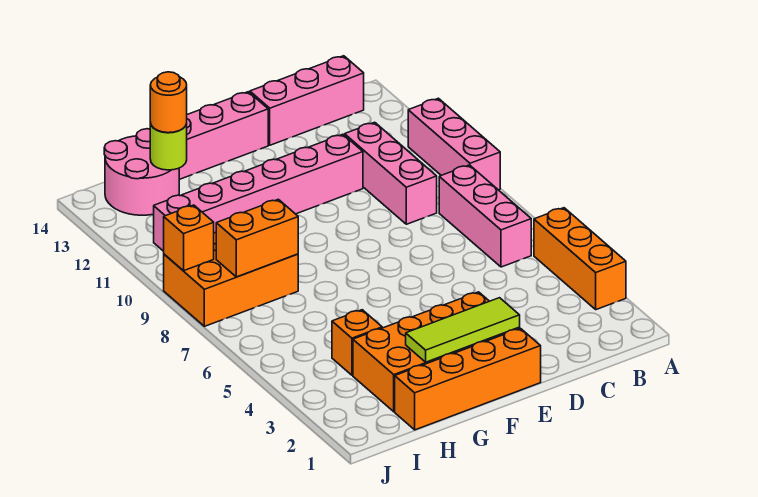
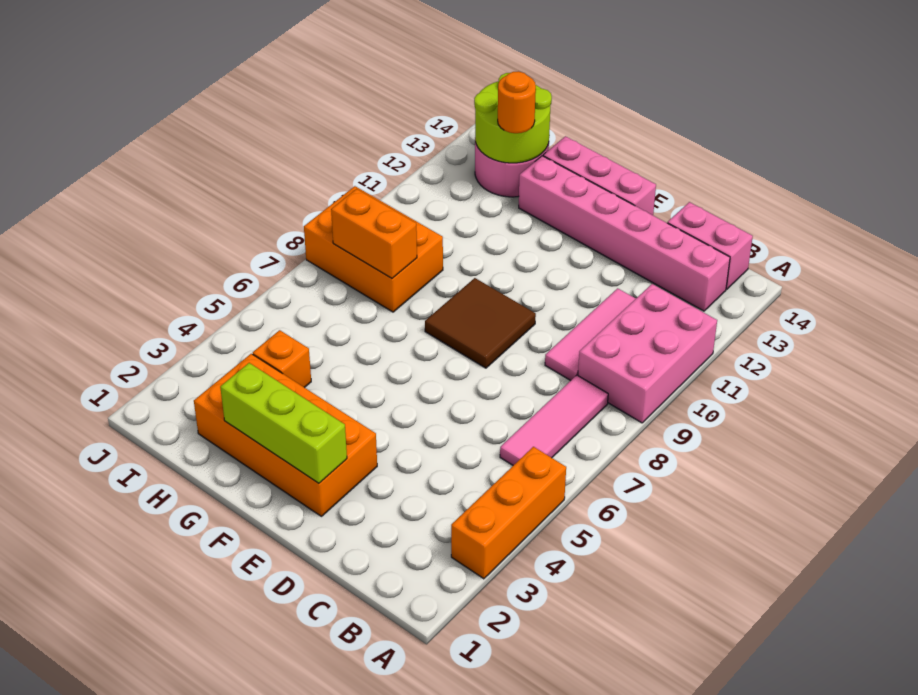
pink brick A9:A11 level 1 -> pink brick A9:B11 level 1
pink brick B6:B8 level 1 -> pink tile B6:B8 level 1
pink brick B14:D14 level 1 -> pink brick B14:C14 level 1
pink brick C9:C11 level 1 -> pink tile C9:C11 level 1
pink brick D11:I11 level 1 -> pink brick B13:G13 level 1
orange brick E1:H1 level 1 -> none
lime tile E2:G2 level 2 -> lime brick E2:G2 level 2
none -> brown tile E8:F9 level 1
lime round brick H13 level 2 -> lime round brick H13:I14 level 2
orange brick J9 level 2 -> none

